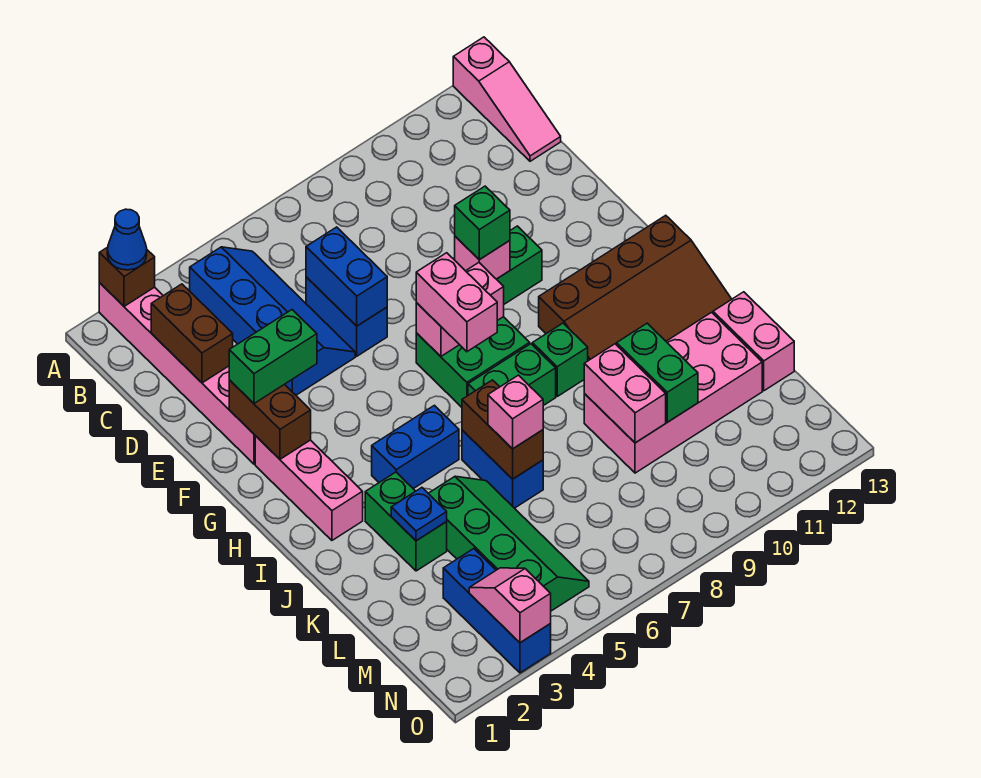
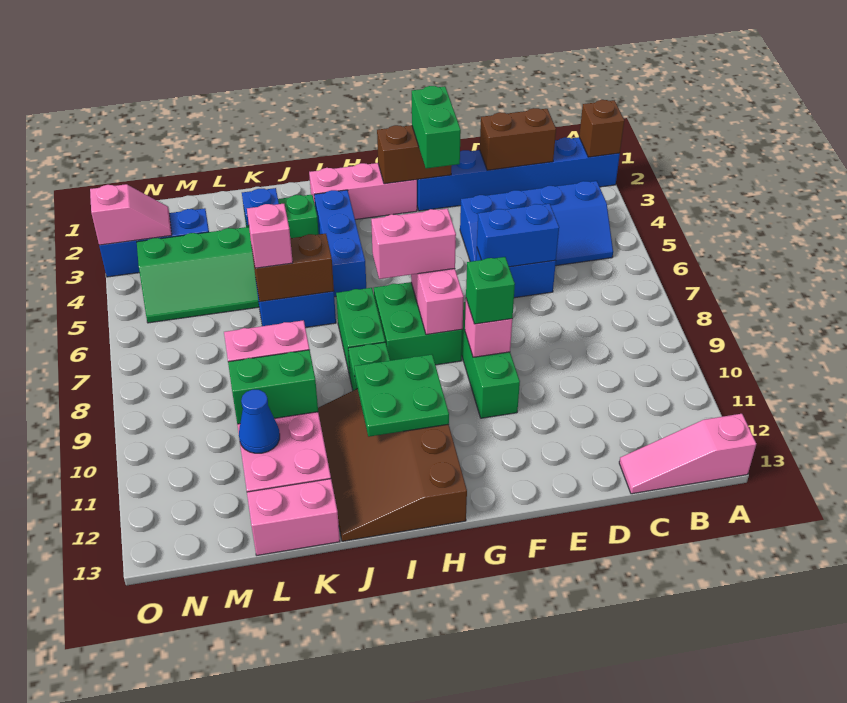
pink brick A2:F2 level 1 -> blue brick A2:F2 level 1
blue cone A2 level 3 -> blue cone L11 level 2
none -> green plate H10:I11 level 2
blue brick I4:I5 level 1 -> blue brick I3:I5 level 1

